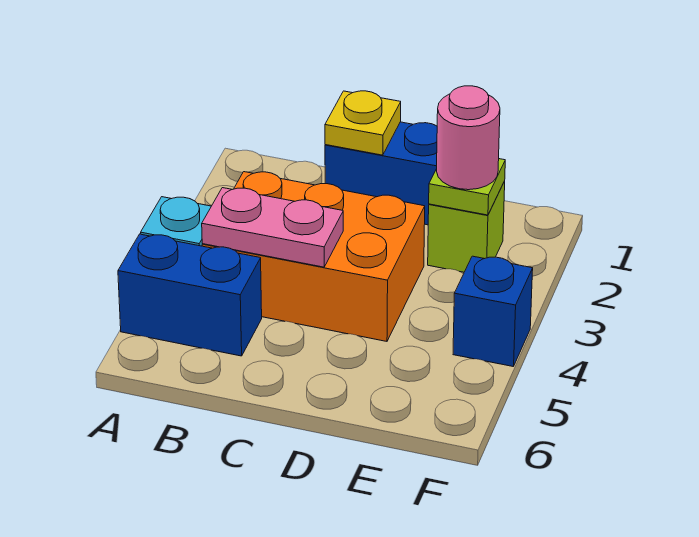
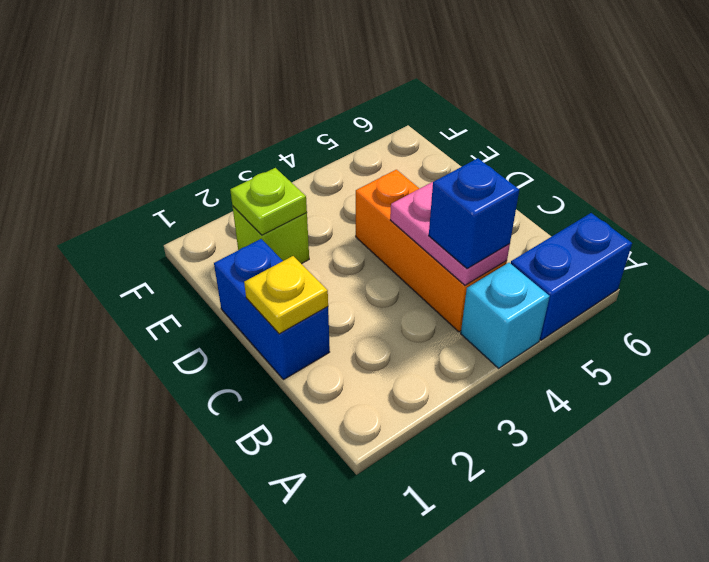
blue brick A5:B5 level 1 -> blue brick A5:A6 level 1
orange brick B3:D4 level 1 -> orange brick B4:D4 level 1
pink round brick E2 level 3 -> none
blue brick F4 level 1 -> blue brick B4 level 3

